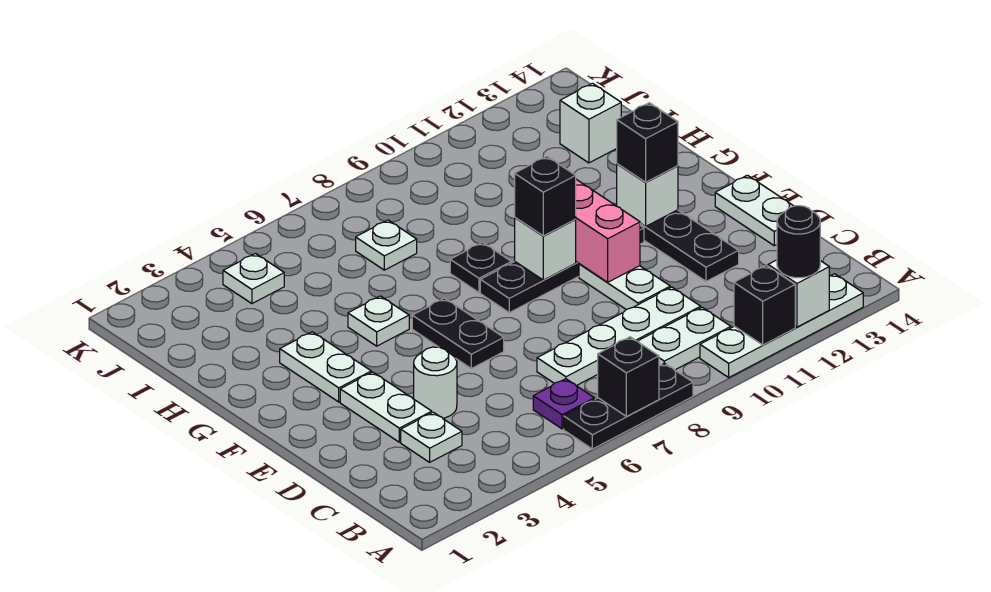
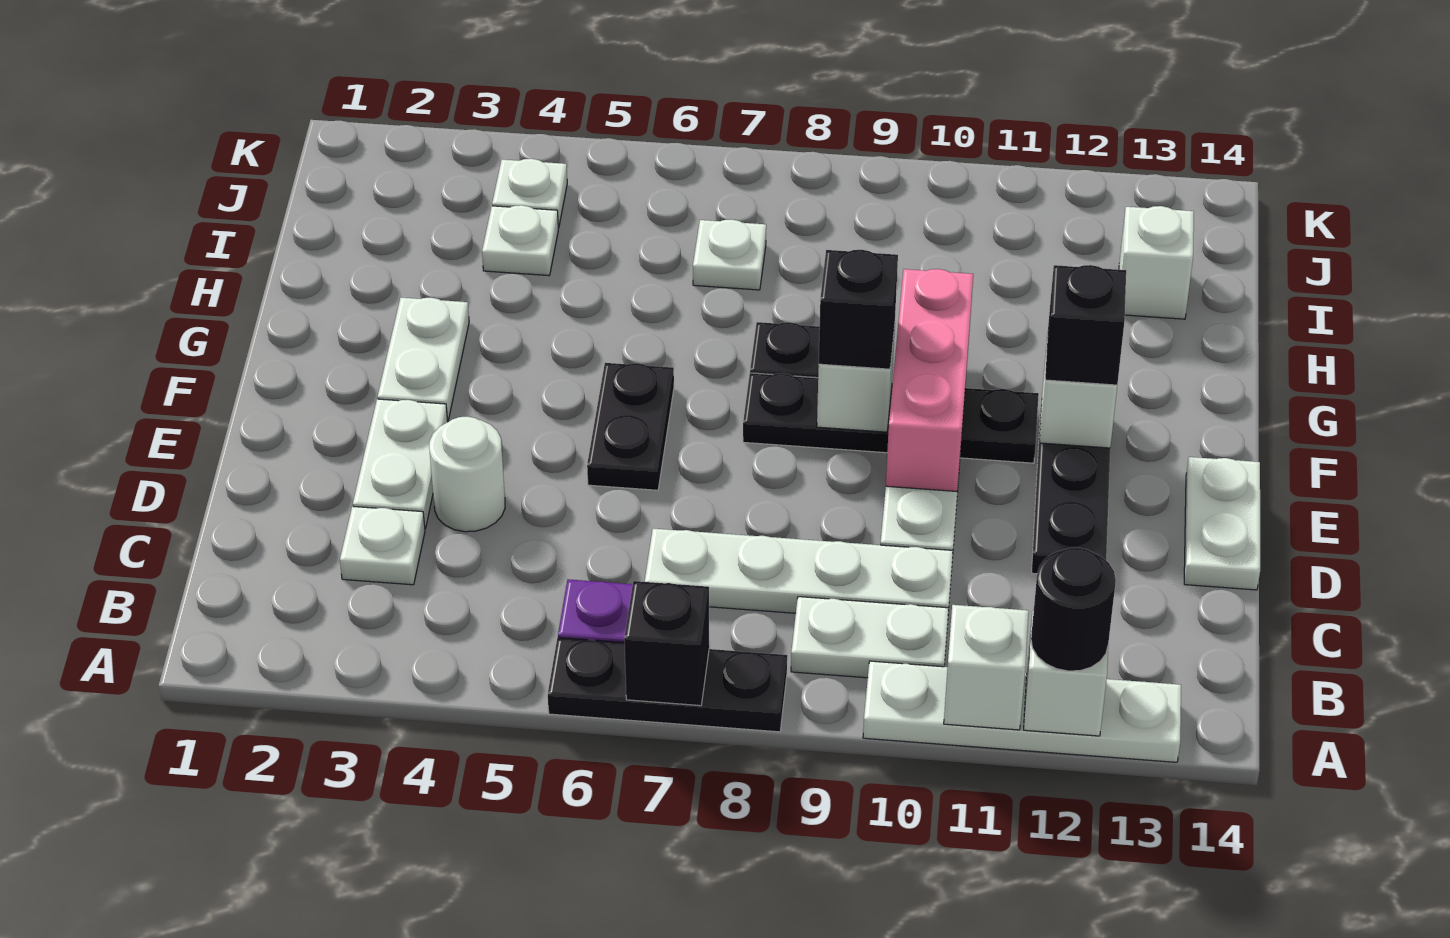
black brick A11 level 2 -> white brick A11 level 2
white plate G5 level 1 -> white plate I4 level 1

